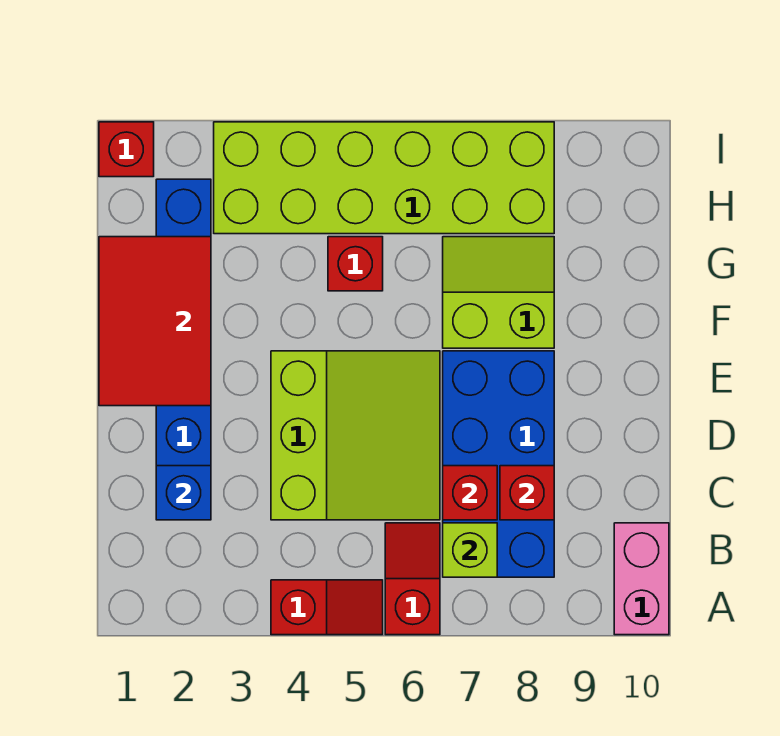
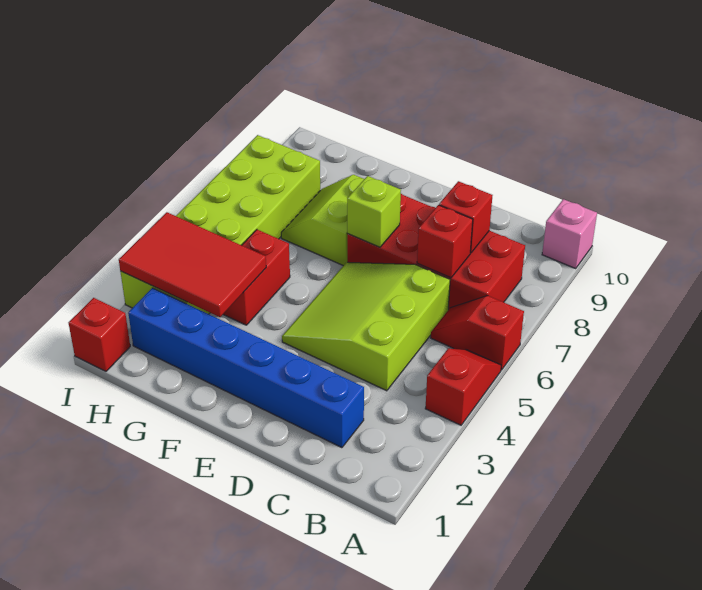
pink brick A10:B10 level 1 -> pink brick A10 level 1
blue brick B7:E8 level 1 -> red brick B7:E8 level 1
lime brick B7 level 2 -> lime brick E7 level 2
blue brick C2 level 2 -> none
lime slope C4:E6 level 1 top 4 -> lime slope C4:E6 level 1 top C
red tile E1:G2 level 2 -> red tile G3:I4 level 2
red brick G5 level 1 -> red brick G4:G5 level 1

